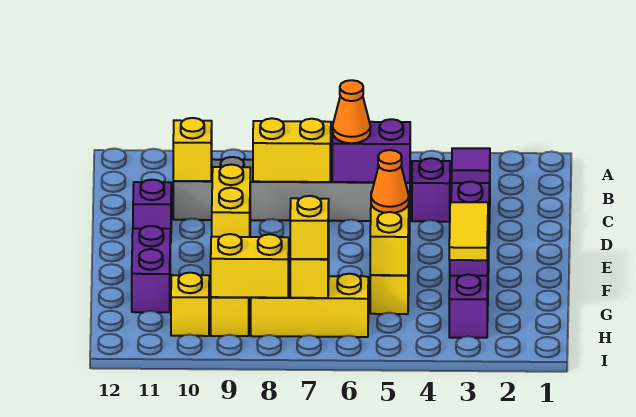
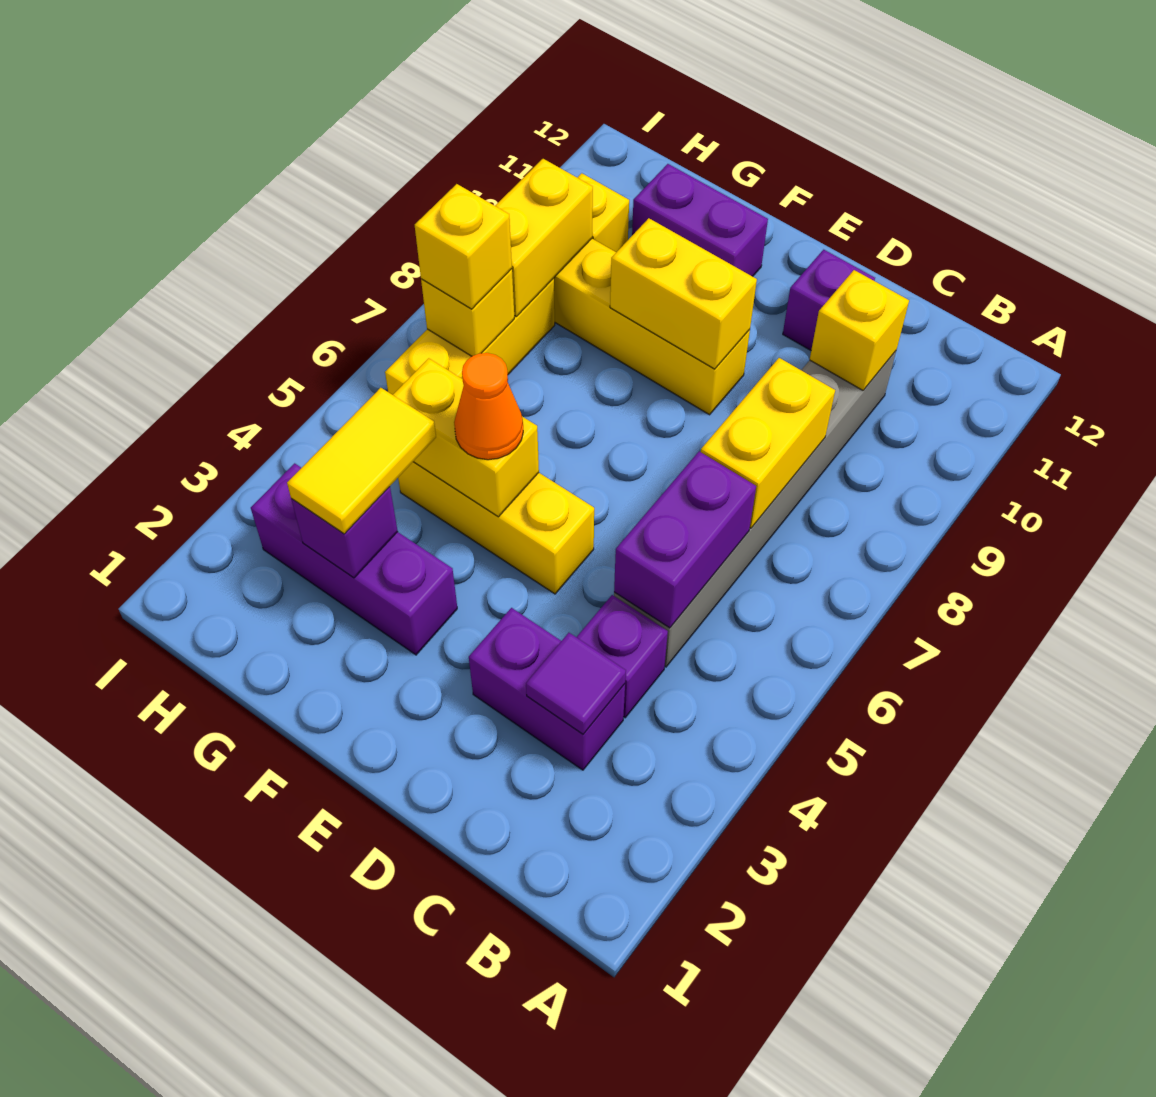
orange cone C6 level 3 -> none
yellow tile G3:H3 level 3 -> yellow tile G3:G4 level 3

